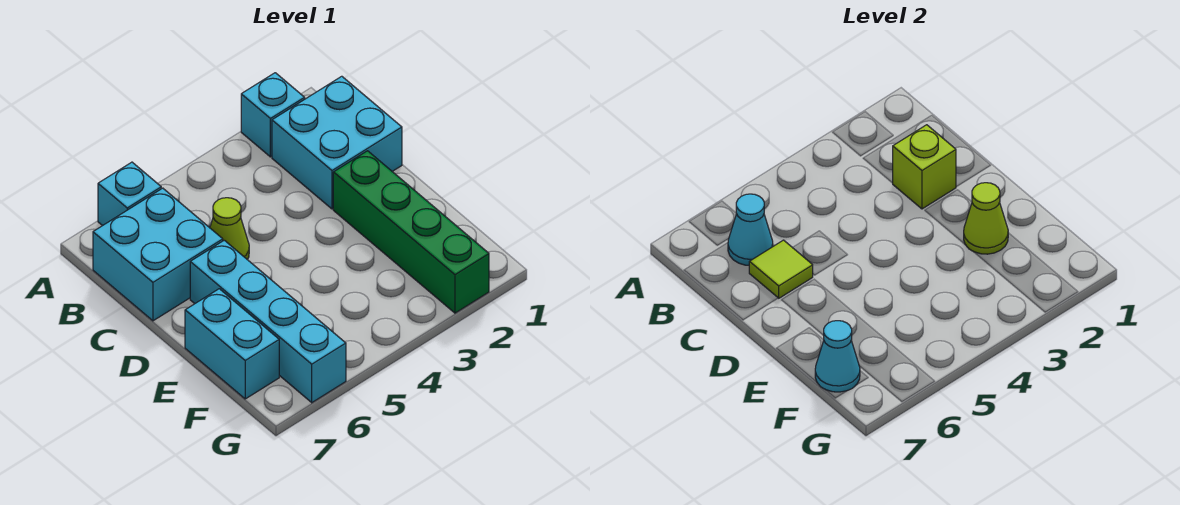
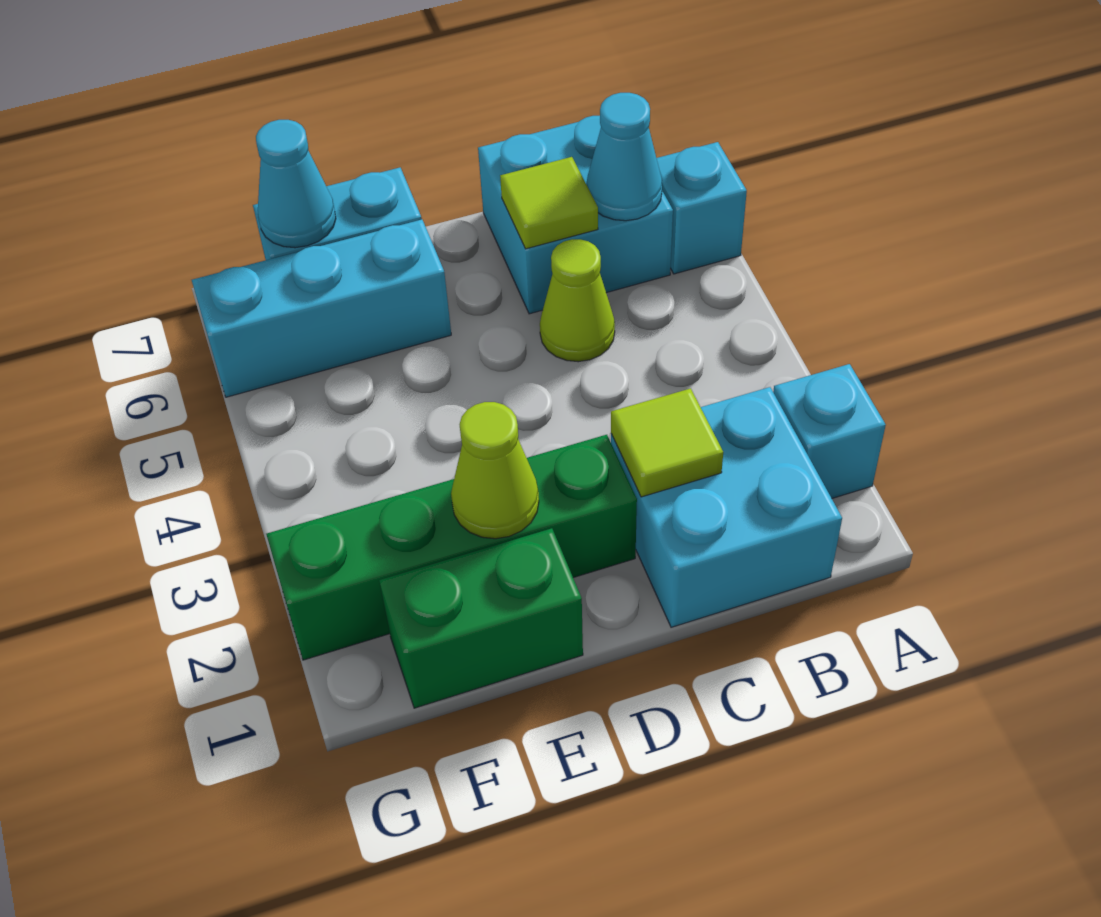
lime brick C2 level 2 -> lime tile C2 level 2
cyan brick D6:G6 level 1 -> cyan brick E6:G6 level 1
none -> green brick E1:F1 level 1

